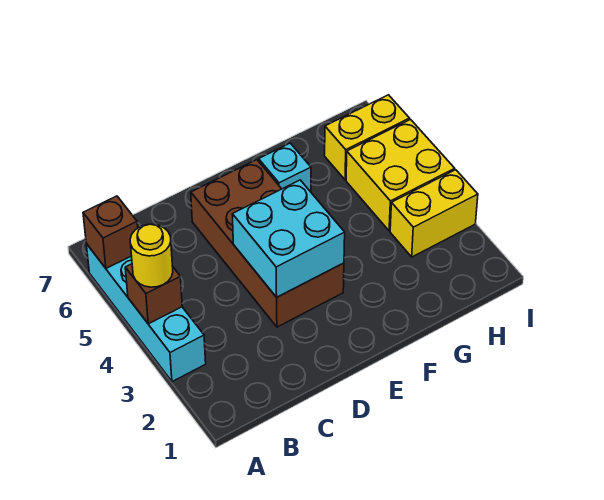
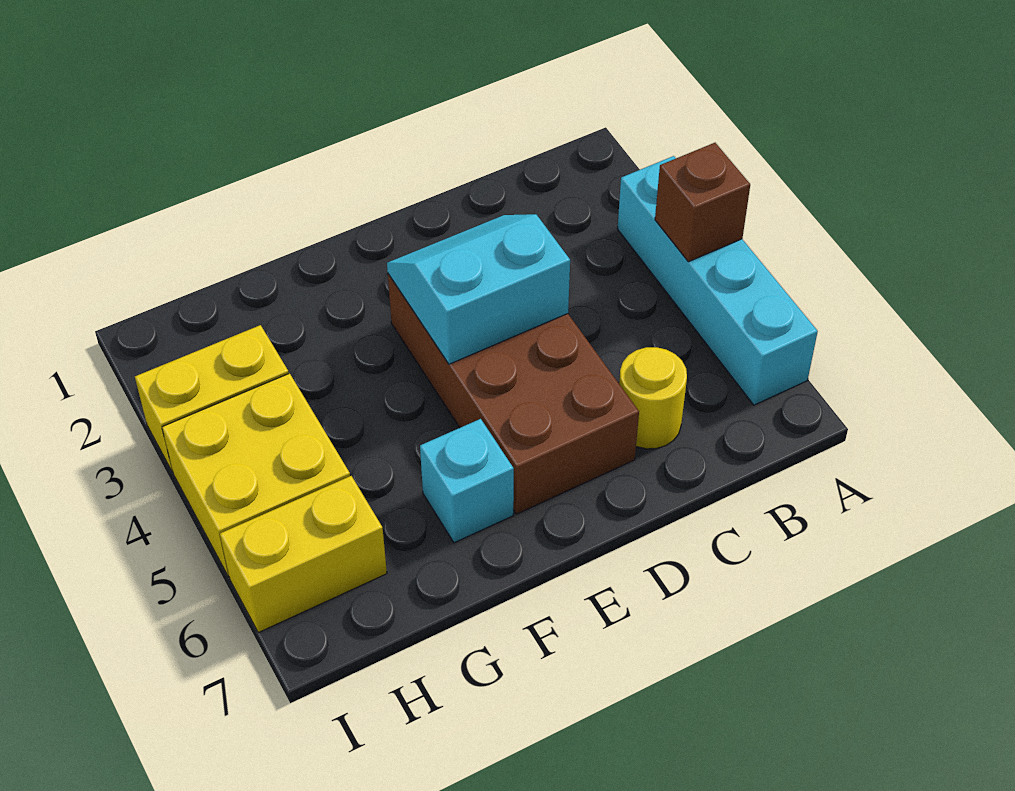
yellow round brick A4 level 3 -> yellow round brick C6 level 1
brown brick A6 level 2 -> none
cyan brick D3:E4 level 2 -> cyan slope D3:E4 level 2 top 4

